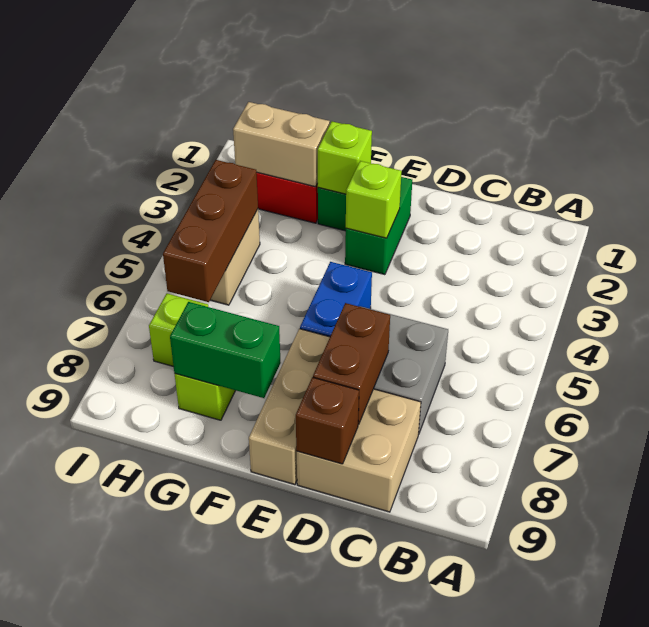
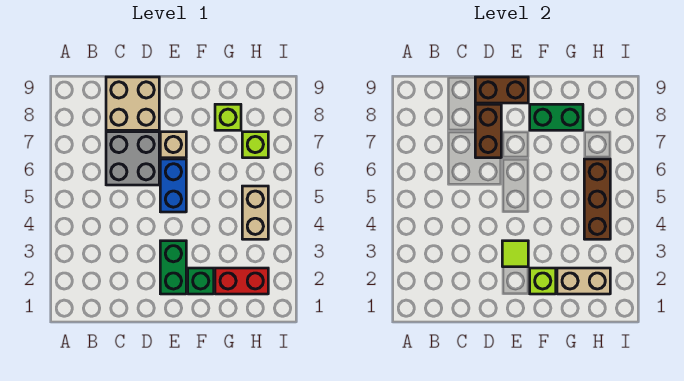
brown brick D9 level 2 -> brown brick D9:E9 level 2
lime brick E3 level 2 -> lime tile E3 level 2
tan brick E7:E9 level 1 -> tan brick E7 level 1

